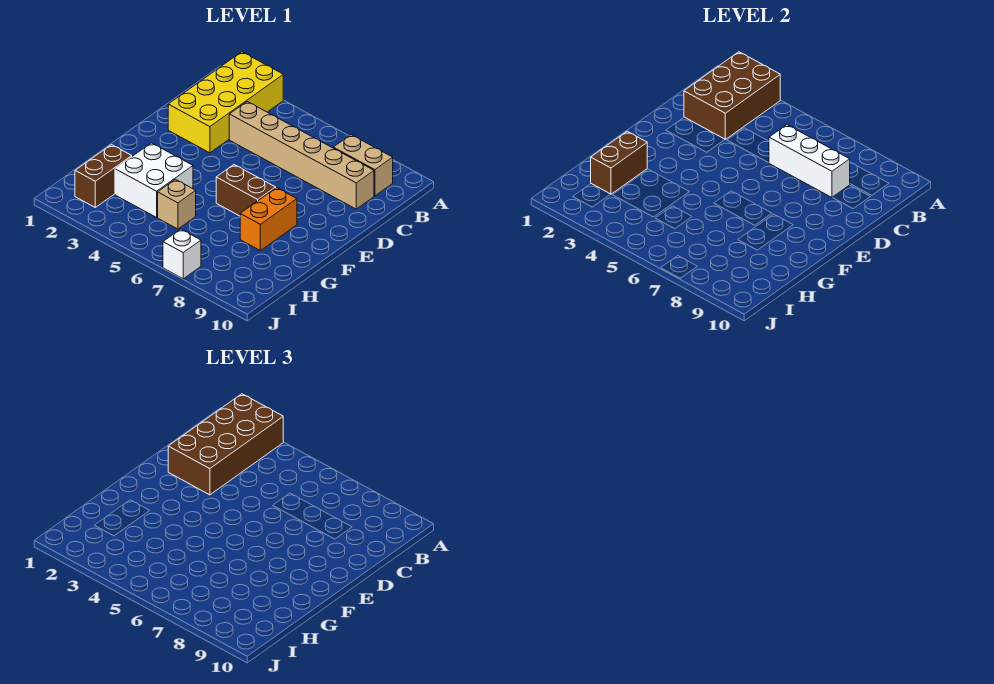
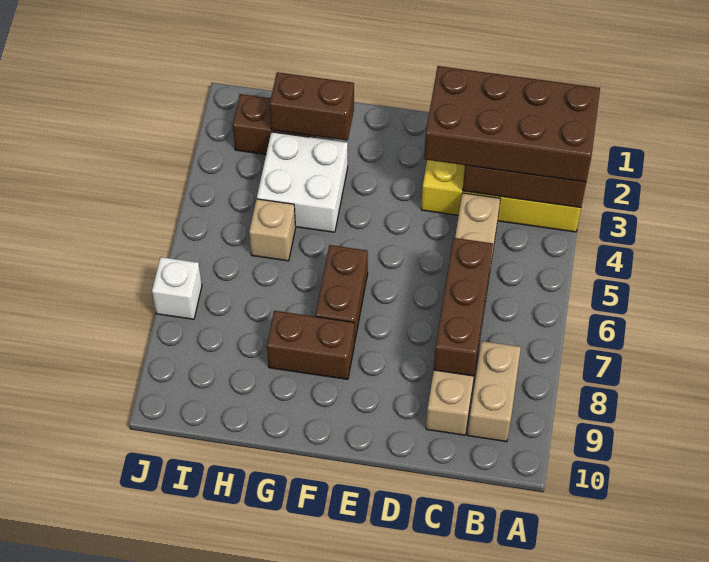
white brick C6:C8 level 2 -> brown brick C6:C8 level 2
orange brick F8:G8 level 1 -> brown brick F8:G8 level 1

